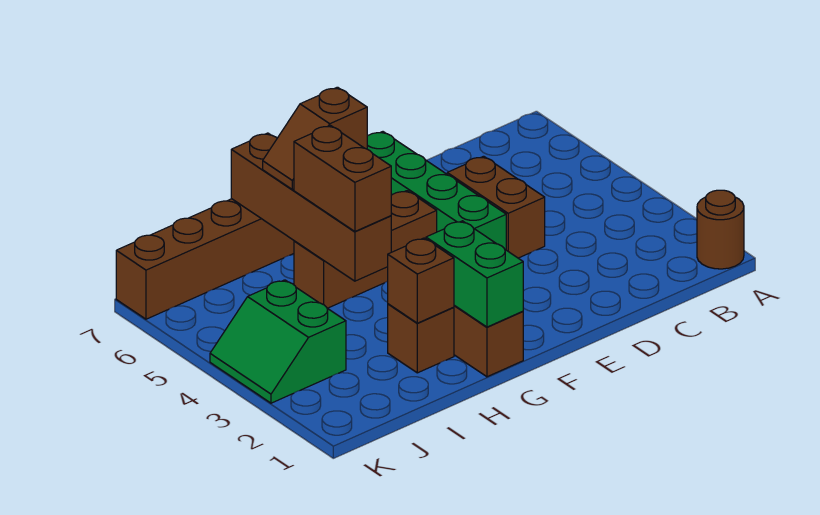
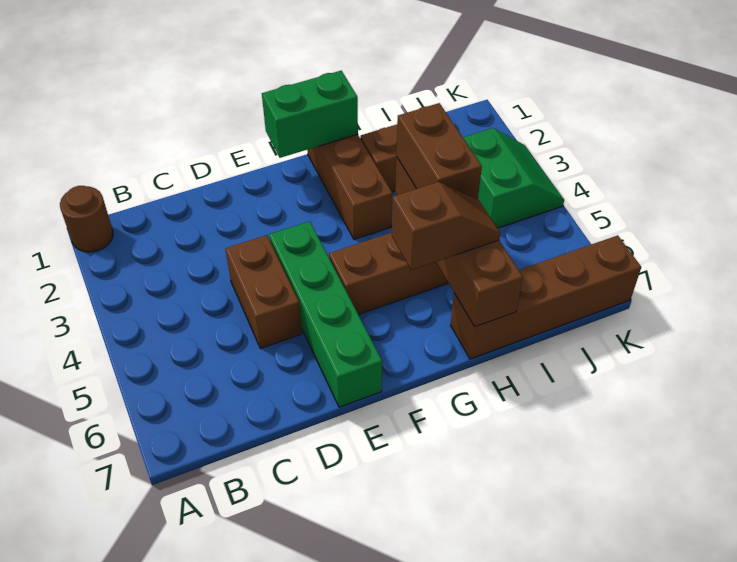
green brick G1:G2 level 2 -> green brick F1:G1 level 2
brown brick H2 level 2 -> none

